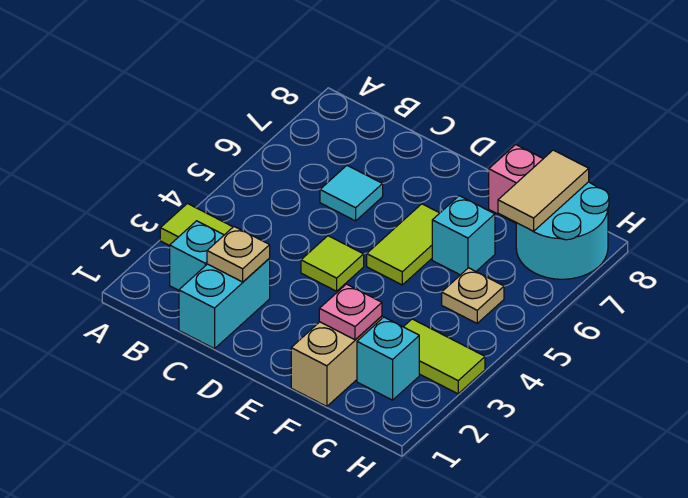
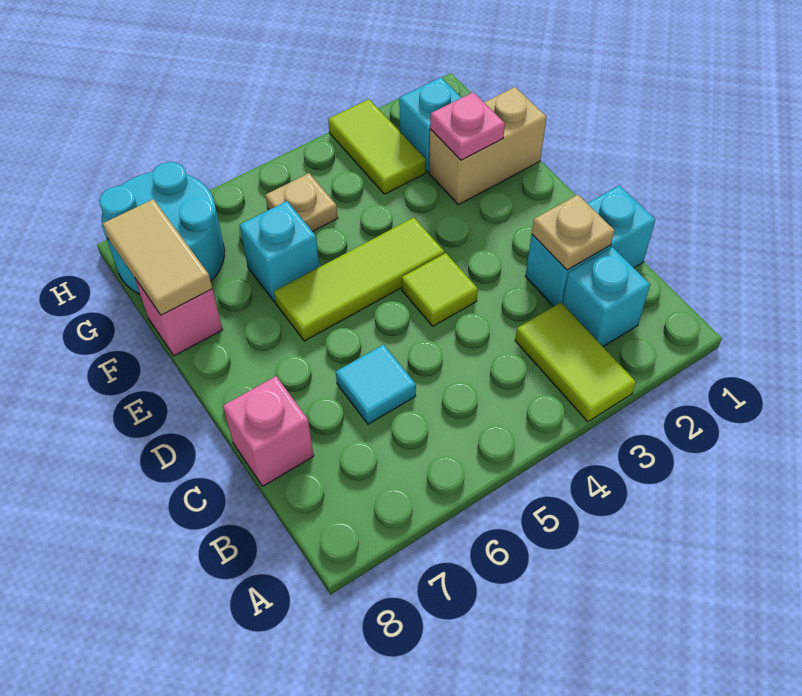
none -> pink brick C8 level 1
lime tile E5:E6 level 1 -> lime tile E4:E6 level 1
tan tile G7:G8 level 2 -> tan tile F8:G8 level 2

